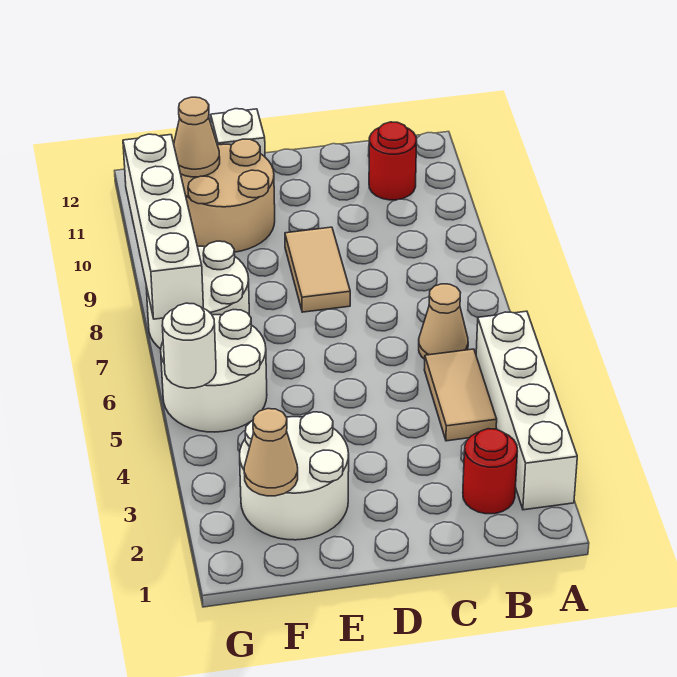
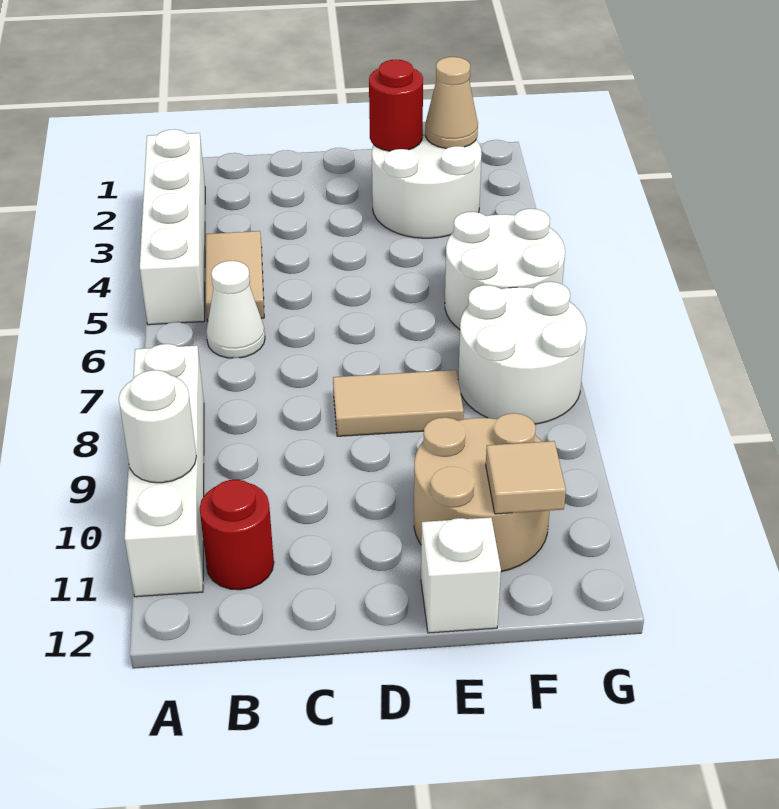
red round brick B2 level 1 -> red round brick E2 level 2
tan cone B6 level 1 -> white cone B6 level 1
tan tile D8:D9 level 1 -> tan tile D8:E8 level 1
tan cone F11 level 2 -> tan tile F11 level 2
white round brick G5 level 2 -> white round brick A10 level 2
white brick G7:G10 level 2 -> white brick A8:A11 level 1

